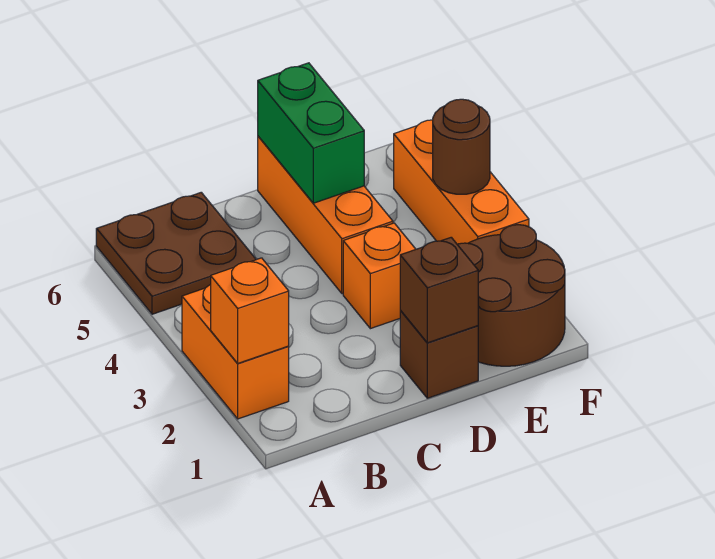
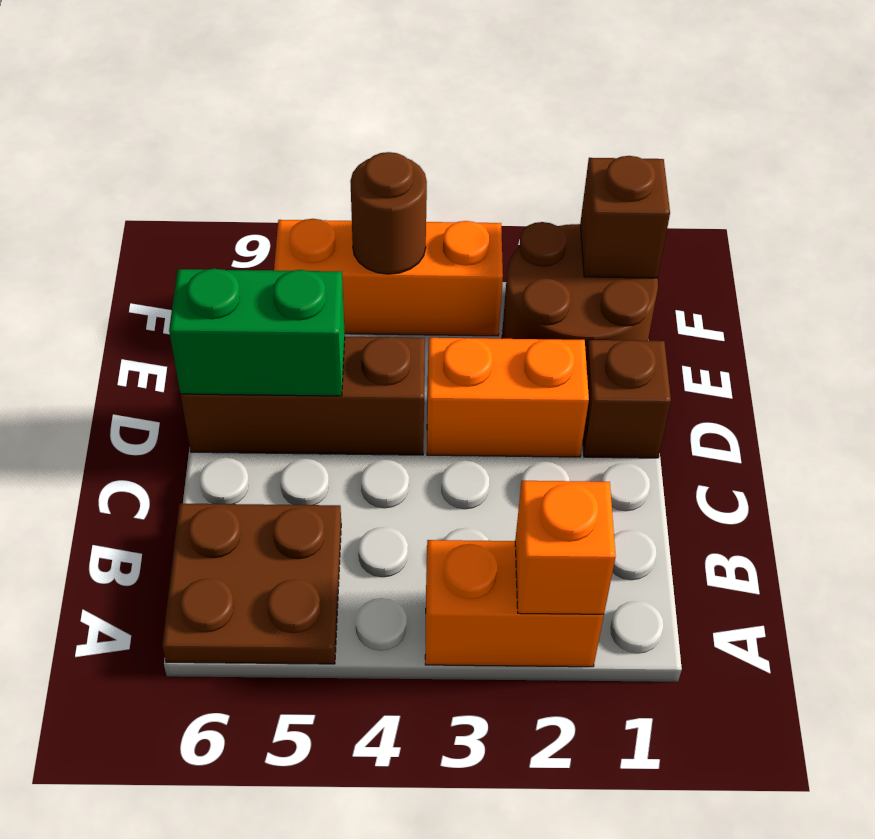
brown brick D1 level 2 -> brown brick F1 level 2
orange brick D3 level 1 -> orange brick D2:D3 level 1
orange brick D4:D6 level 1 -> brown brick D4:D6 level 1

